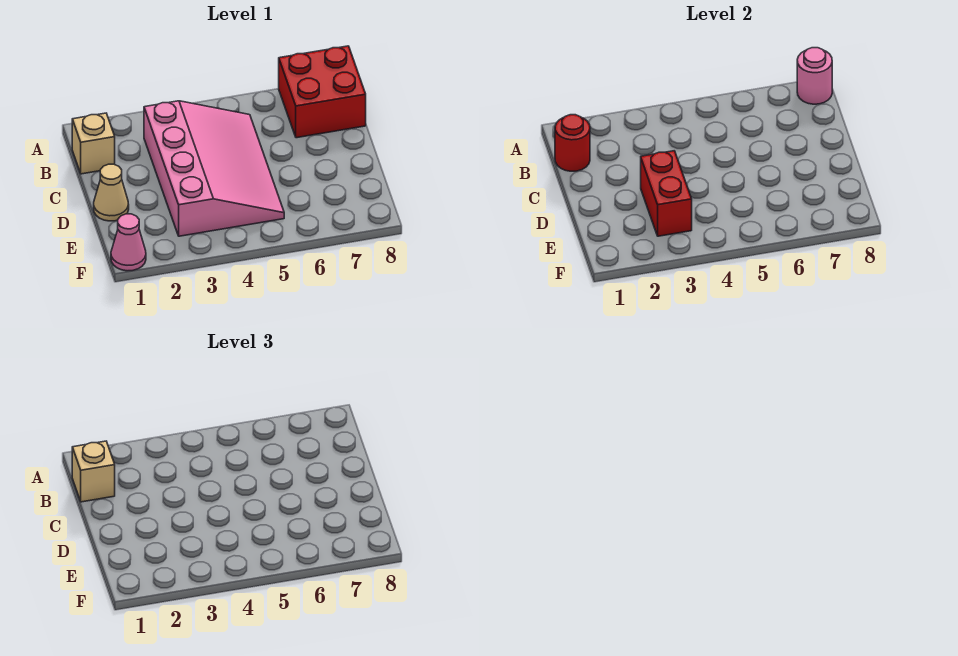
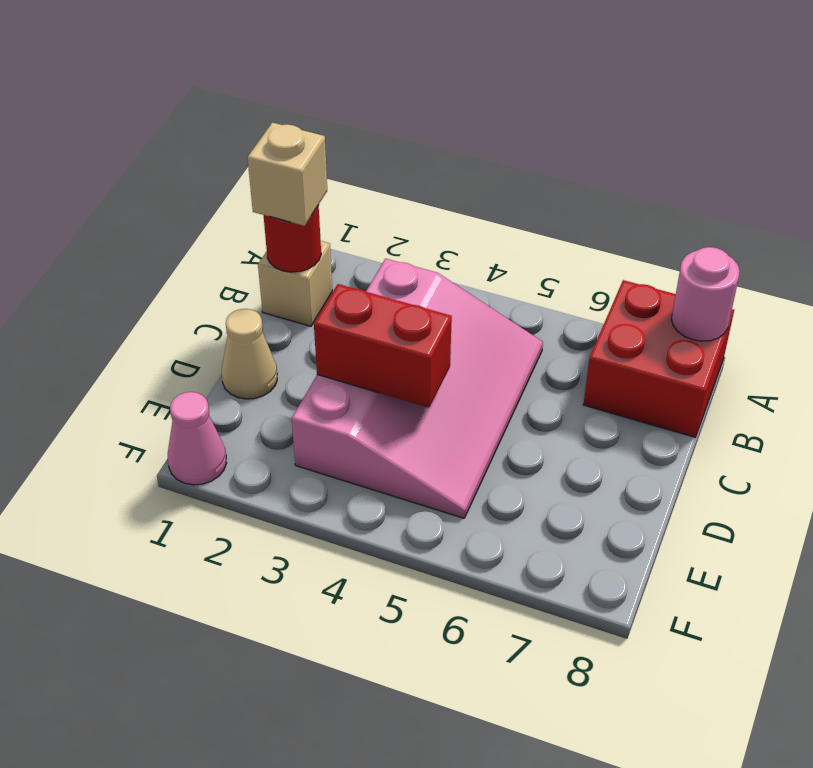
red brick D3:E3 level 2 -> red brick D3:D4 level 2

